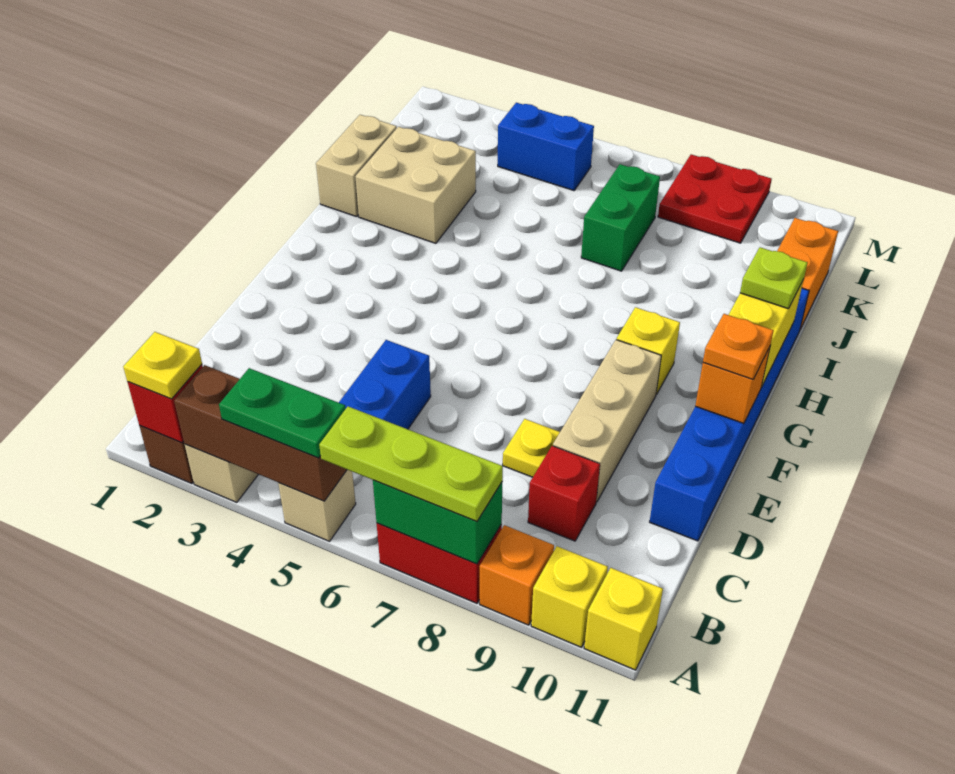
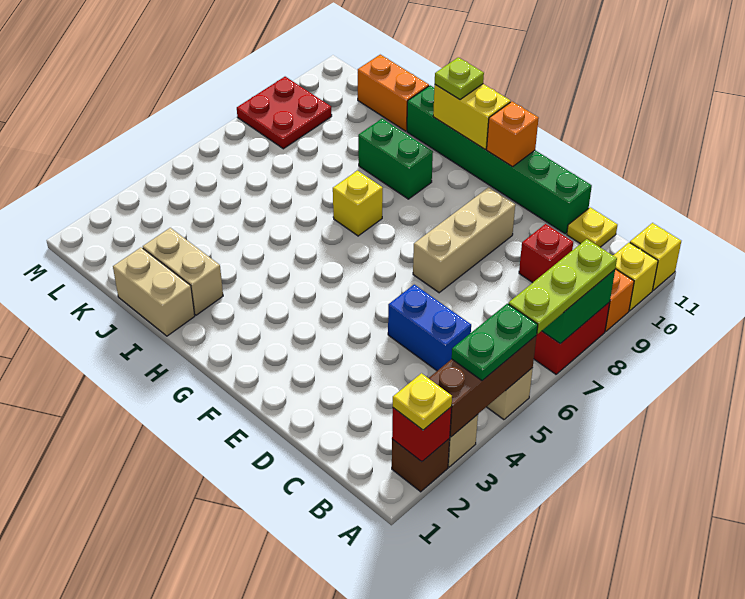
yellow plate D8 level 1 -> yellow plate C11 level 1
tan brick D9:F9 level 1 -> tan brick E7:E9 level 1
blue brick D11:I11 level 1 -> green brick D11:I11 level 1
orange plate F11 level 3 -> none
yellow brick G9 level 1 -> yellow brick H7 level 1
tan brick I2:J3 level 1 -> tan brick I2:J2 level 1
green brick J7:K7 level 1 -> green brick H9:I9 level 1
blue brick L4:L5 level 1 -> none

